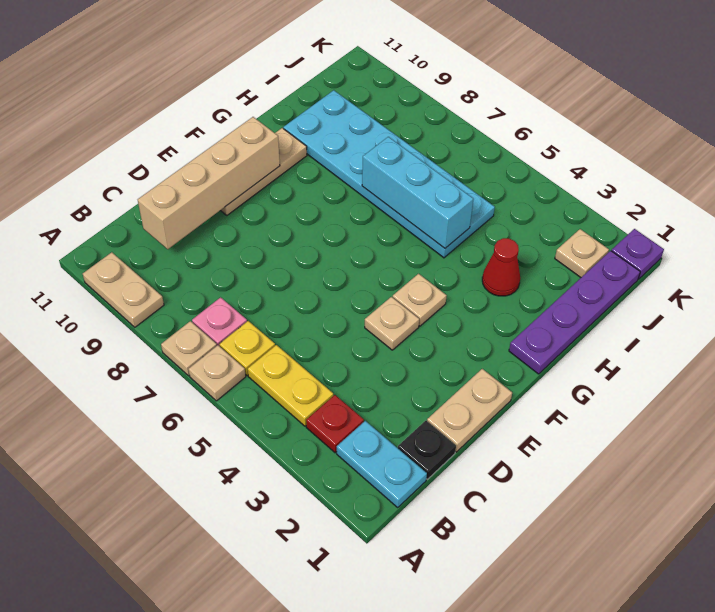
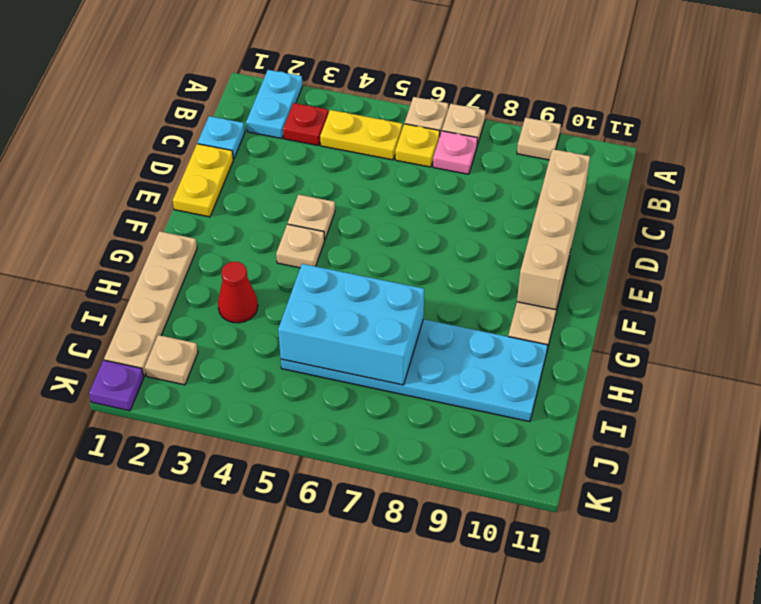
tan plate A9:A10 level 1 -> tan plate A9 level 1
cyan plate B1:B2 level 1 -> cyan plate A2:B2 level 1
black plate C1 level 1 -> cyan plate C1 level 1
tan plate D1:E1 level 1 -> yellow plate D1:E1 level 1
purple plate G1:J1 level 1 -> tan plate G1:J1 level 1
cyan brick H5:H7 level 2 -> cyan brick H5:I7 level 2

